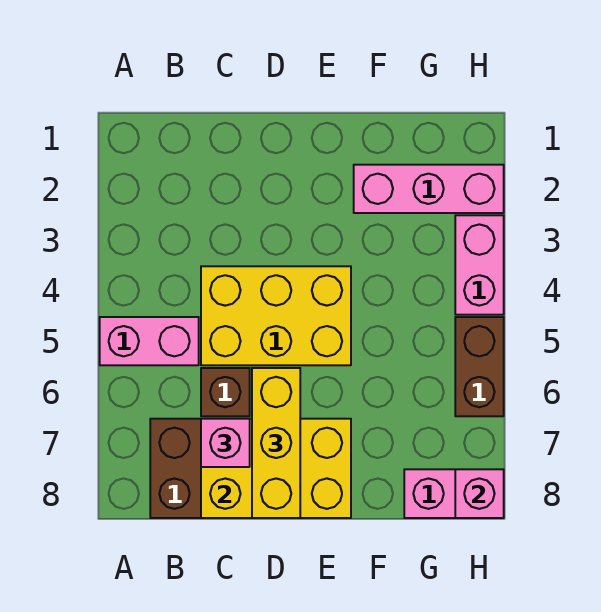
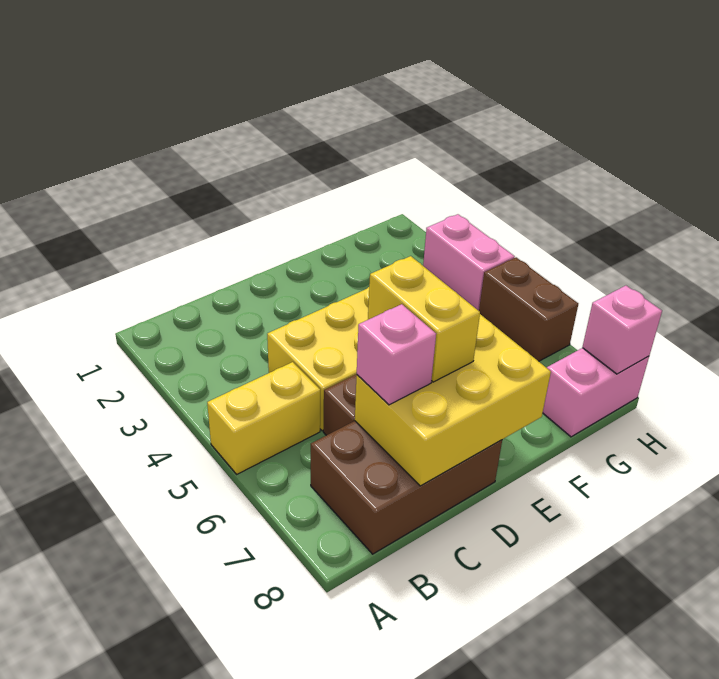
pink brick A5:B5 level 1 -> yellow brick A5:B5 level 1
yellow brick D6:D8 level 3 -> yellow brick D6:D7 level 3
pink brick F2:H2 level 1 -> none

